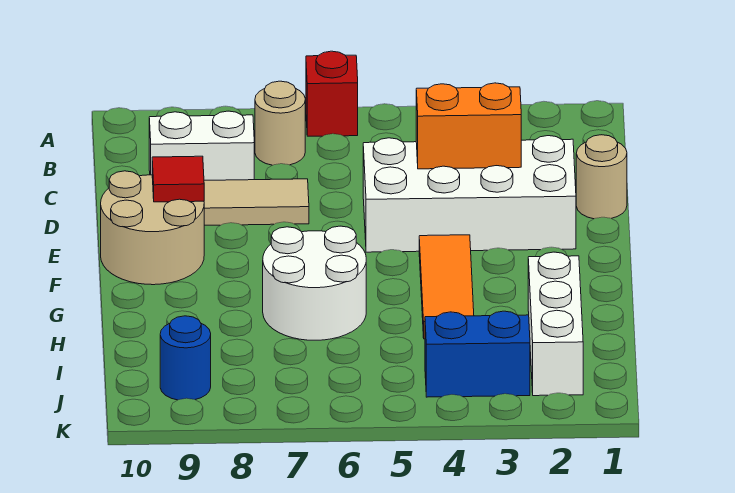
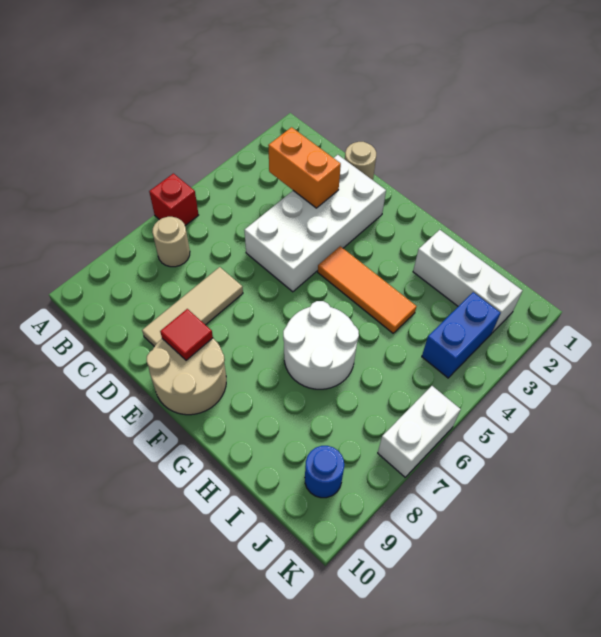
white brick C8:C9 level 1 -> white brick K6:K7 level 1
orange brick D3:D4 level 2 -> orange brick C3:D3 level 2

